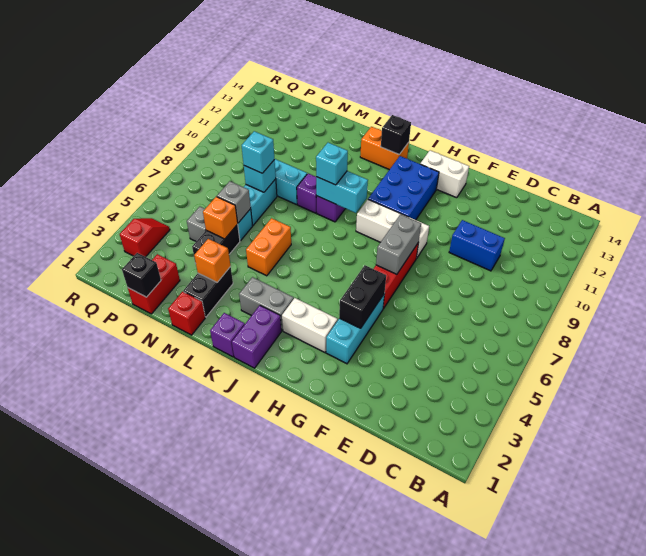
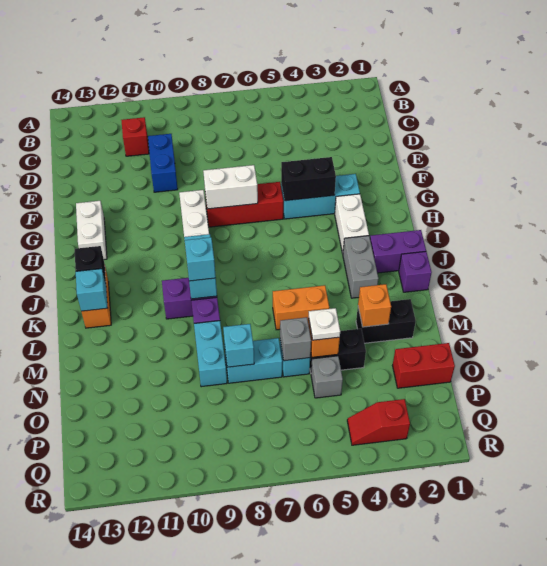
grey brick G7:G8 level 2 -> white brick G7:G8 level 2
blue brick H10:I12 level 1 -> none
red brick M1 level 1 -> red brick C11 level 1
none -> white plate N5 level 3
cyan brick N8 level 3 -> cyan brick K13 level 2
black brick O1 level 2 -> none

